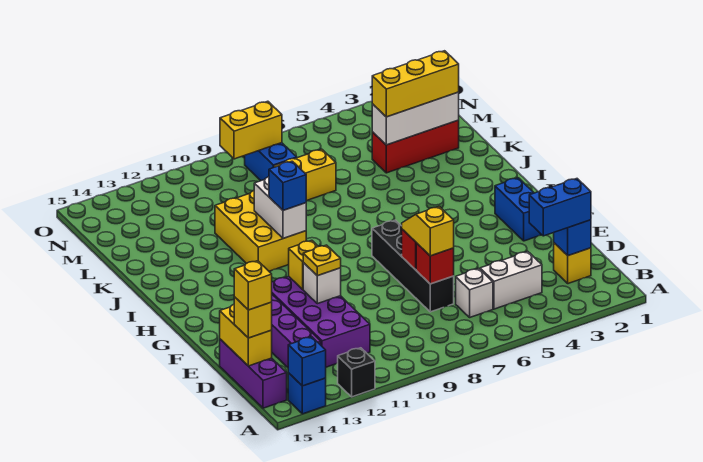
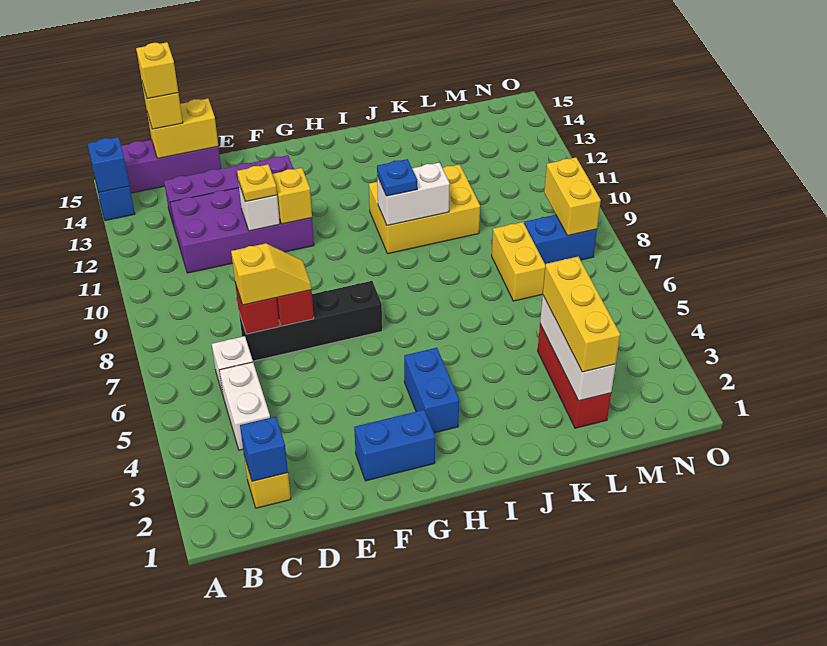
black brick A12 level 1 -> none
blue brick C2:C3 level 3 -> blue brick H3:H4 level 1
blue brick I10 level 3 -> blue plate I10 level 3

